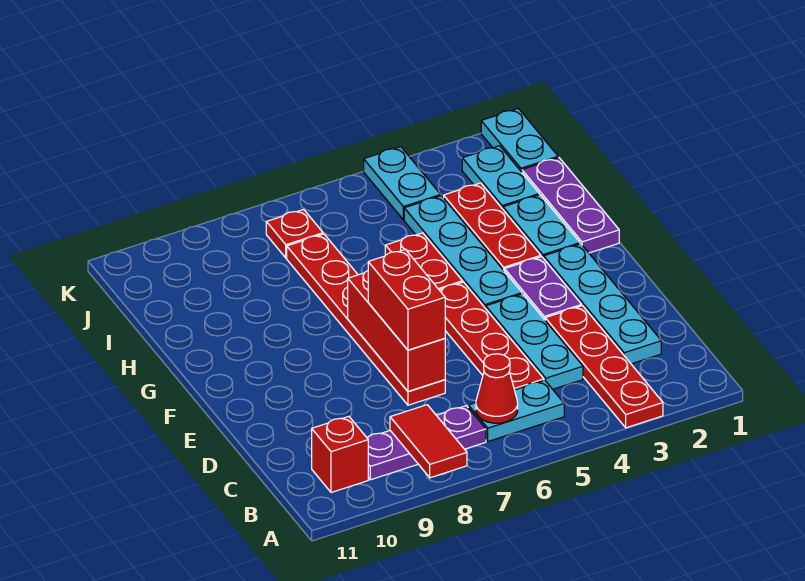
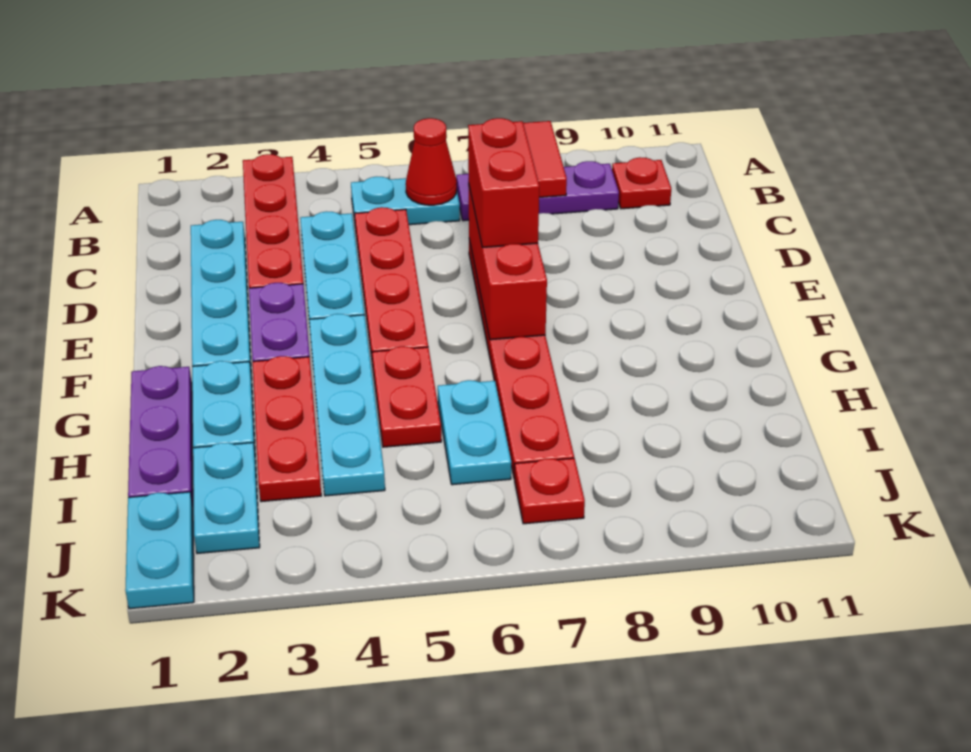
red brick B10 level 1 -> red plate B10 level 1
cyan plate J4:K4 level 1 -> cyan plate H6:I6 level 1

